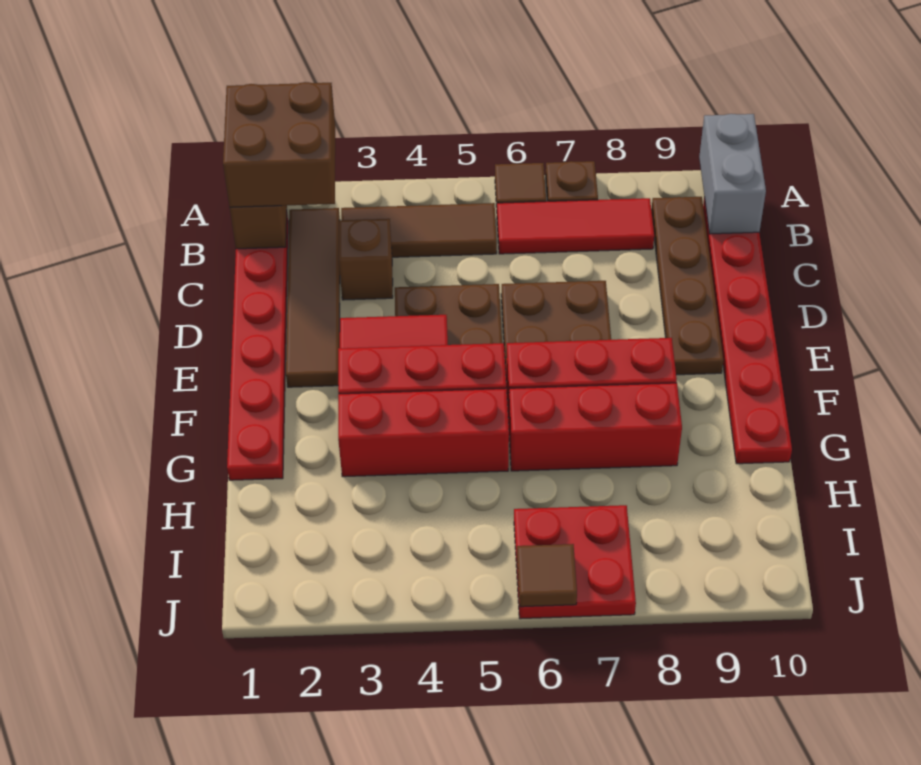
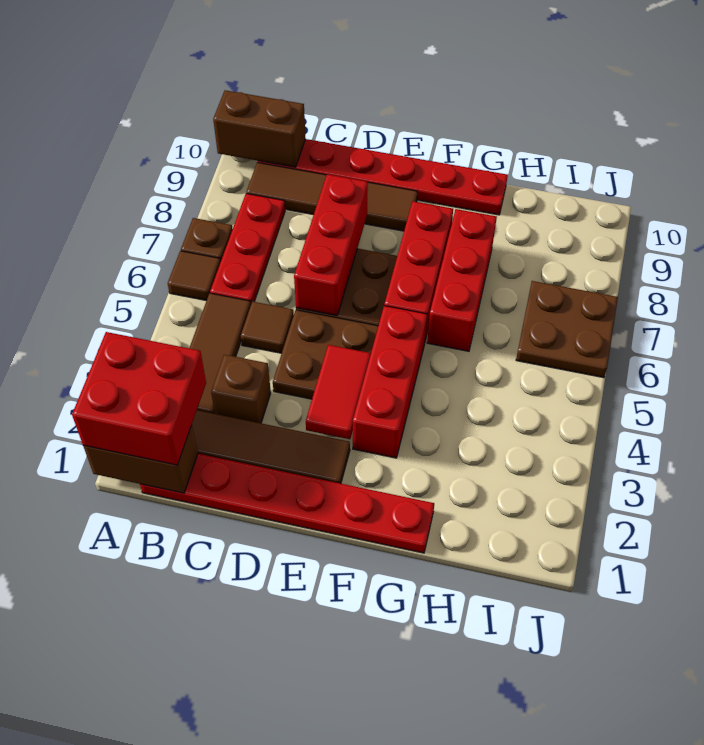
brown brick A1:B2 level 3 -> red brick A1:B2 level 3
grey brick A10:B10 level 2 -> brown brick A10:B10 level 2
red tile B6:B8 level 1 -> red plate B6:B8 level 1
brown plate B9:E9 level 1 -> brown tile B9:E9 level 1
red brick G3:G5 level 1 -> red brick D6:D8 level 2
red plate I6:J7 level 1 -> brown plate I6:J7 level 1
brown tile J6 level 2 -> brown tile C5 level 1

